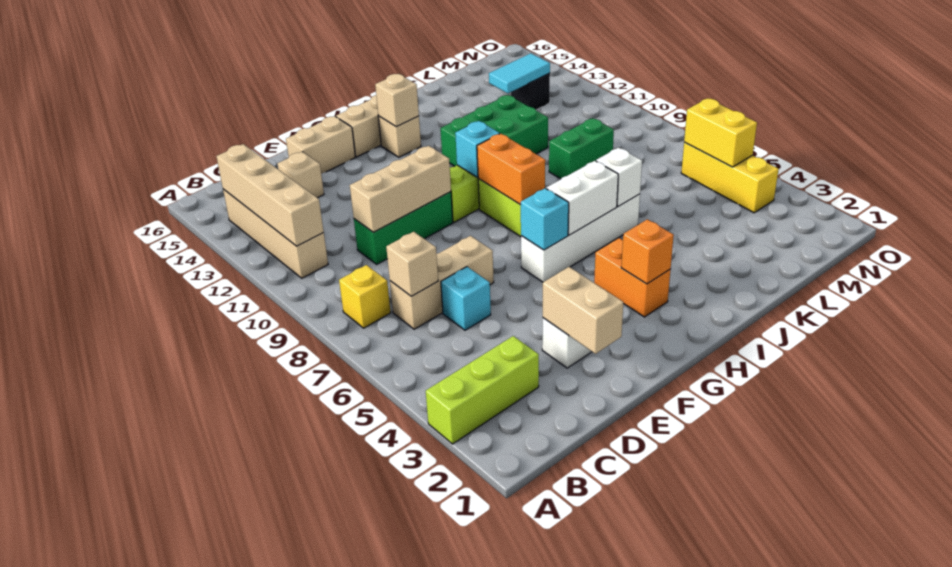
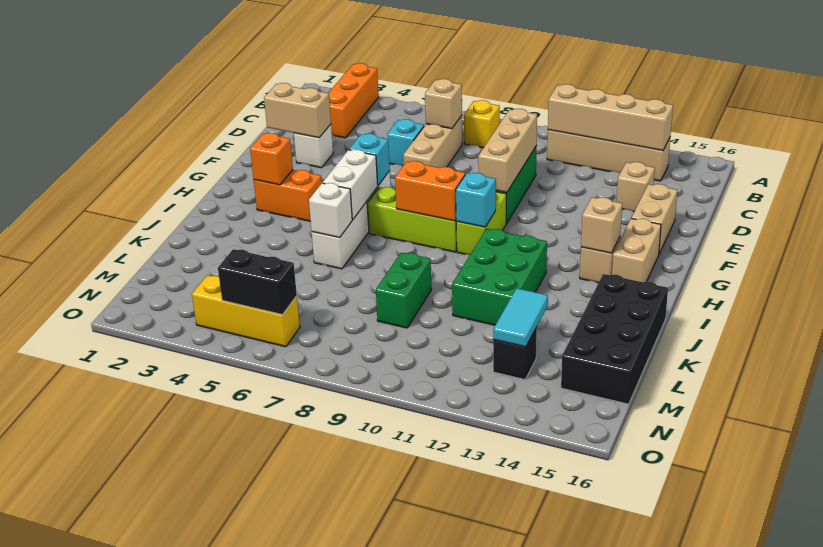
lime brick A3:C3 level 1 -> orange brick A3:C3 level 1
none -> black brick J15:M16 level 1
yellow brick N5:N6 level 2 -> black brick N5:N6 level 2

